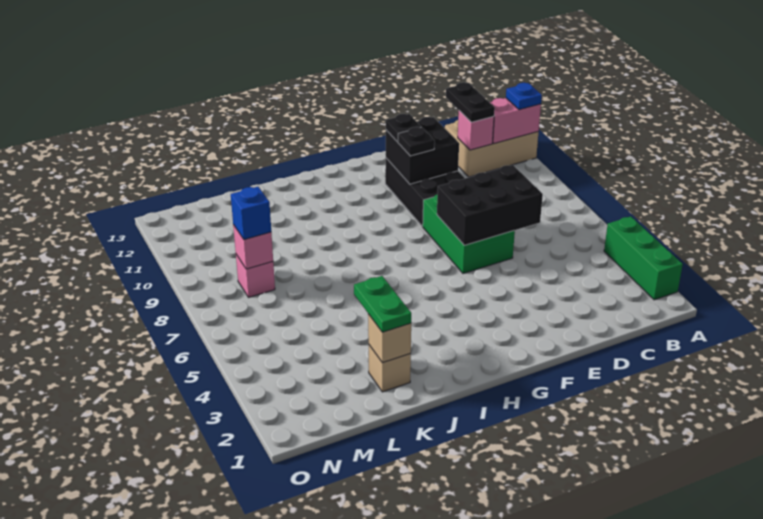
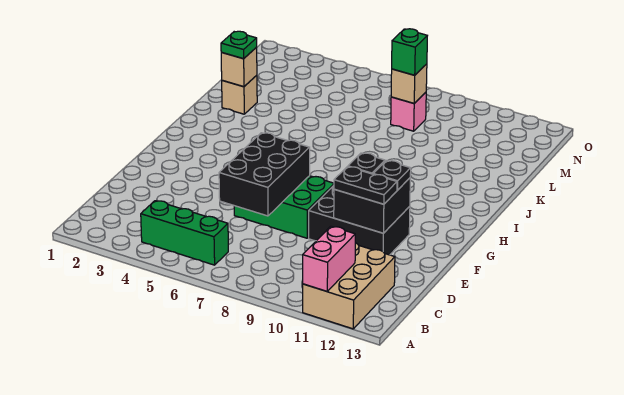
green brick A2:A4 level 1 -> green brick B4:B6 level 1
blue plate A11 level 3 -> none
pink brick C11 level 2 -> none
black plate C11:C12 level 3 -> black plate E10:E11 level 3
green plate K2:K3 level 3 -> green plate K2 level 3
pink brick M8 level 2 -> tan brick M8 level 2
blue brick M8 level 3 -> green brick M8 level 3

